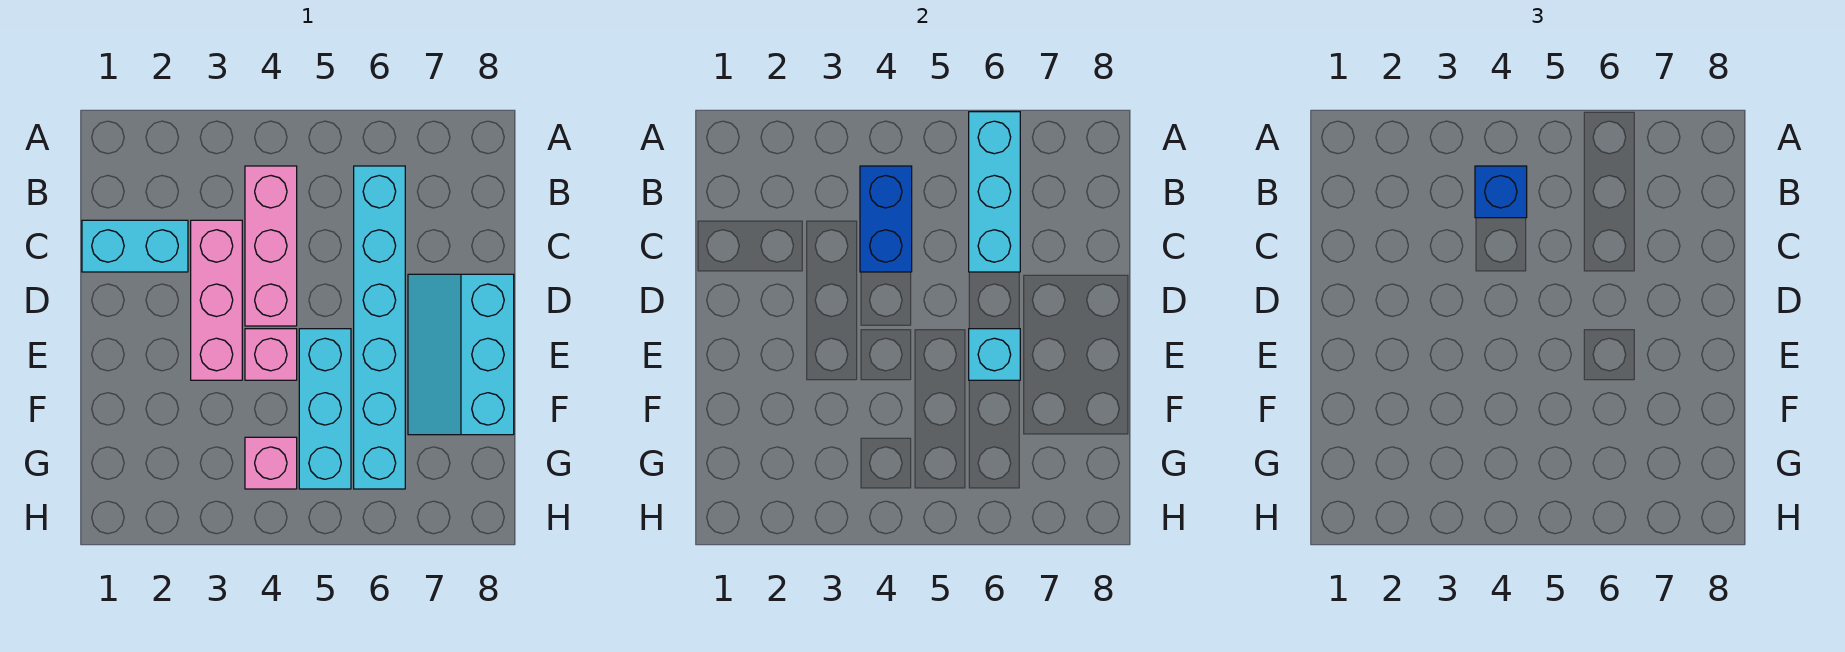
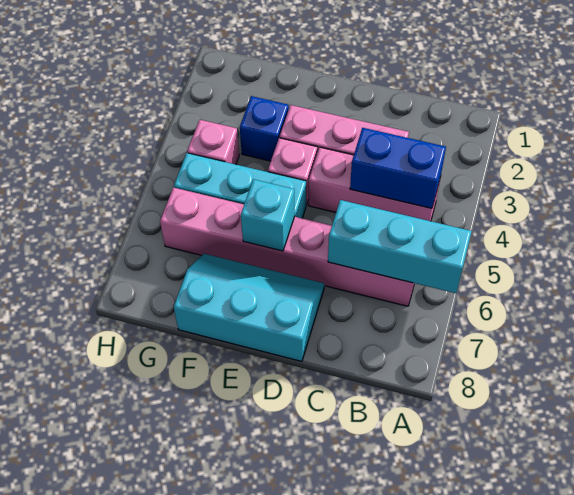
blue brick B4 level 3 -> blue brick F3 level 1
cyan brick B6:G6 level 1 -> pink brick B6:G6 level 1
cyan brick C1:C2 level 1 -> none

